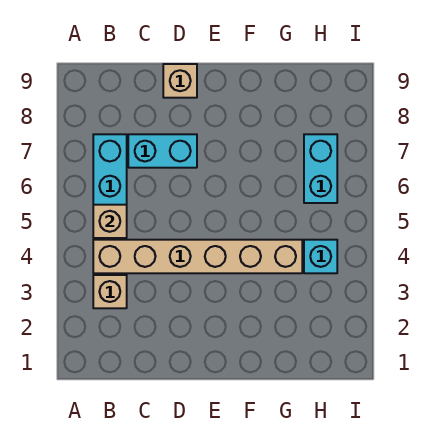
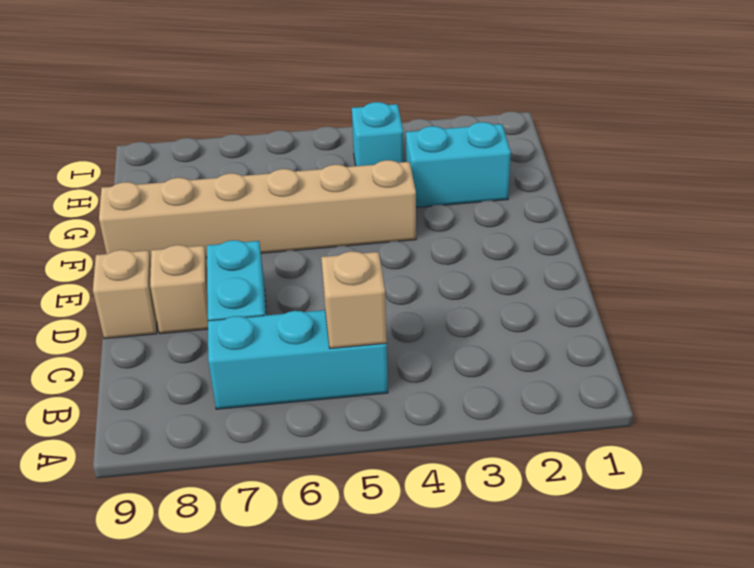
tan brick B3 level 1 -> tan brick D8 level 1
tan brick B4:G4 level 1 -> tan brick F4:F9 level 1
cyan brick H6:H7 level 1 -> cyan brick G2:G3 level 1

